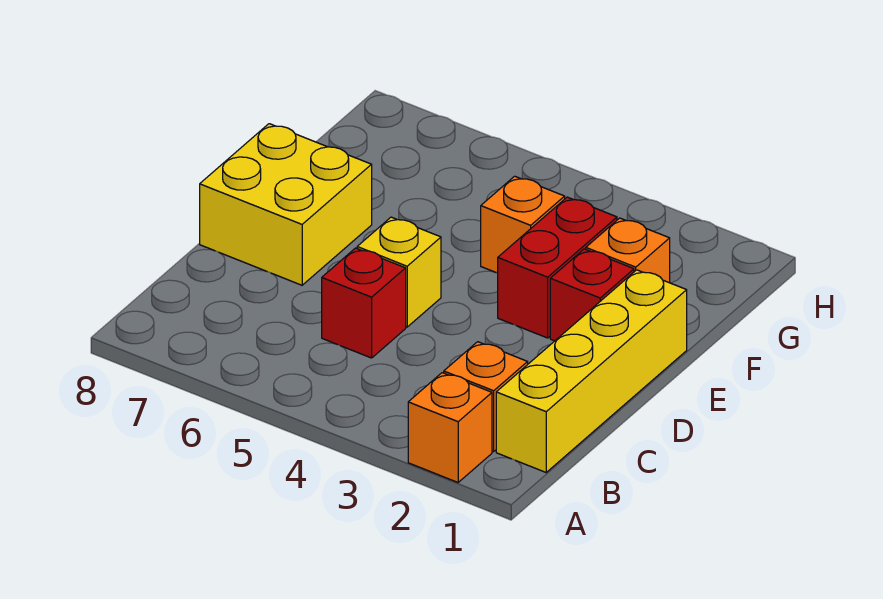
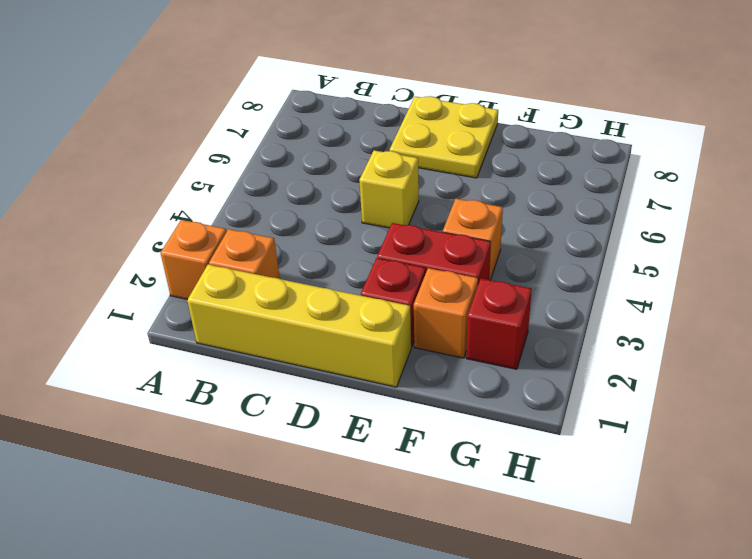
red brick C5 level 1 -> red brick G2 level 1
yellow brick D7:E8 level 1 -> yellow plate D7:E8 level 1

